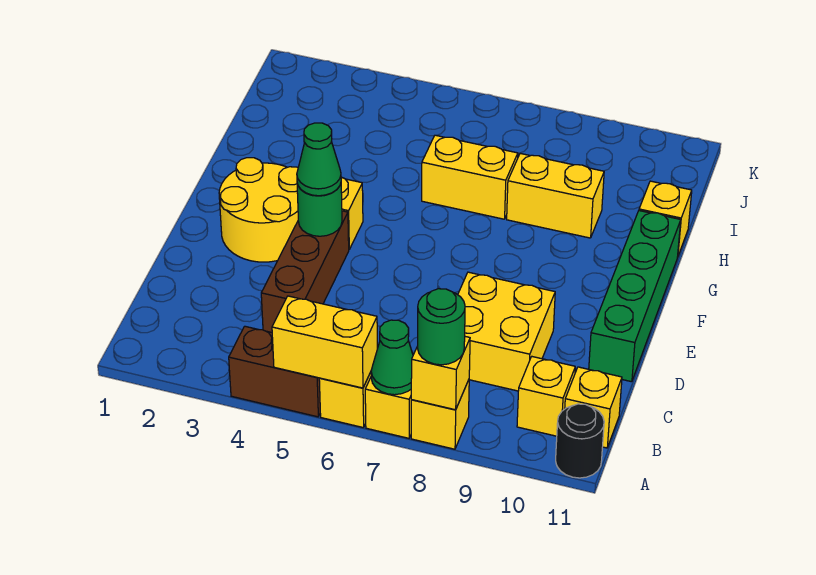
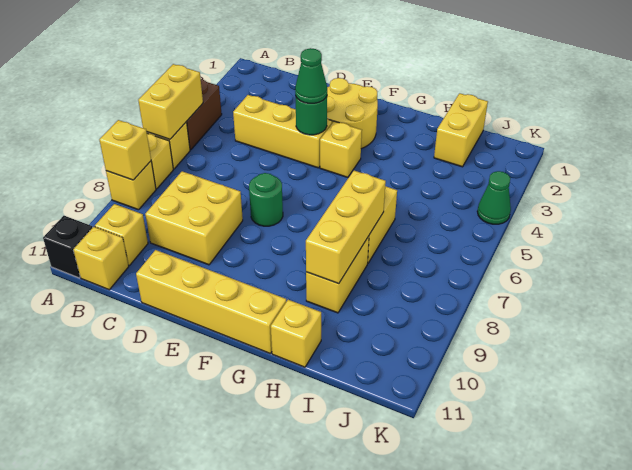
green cone A7 level 2 -> green cone K4 level 1
green round brick A8 level 3 -> green round brick E7 level 1
black round brick A11 level 1 -> black brick A11 level 1
brown brick C4:E4 level 1 -> yellow brick C4:E4 level 1
green brick D11:G11 level 1 -> yellow brick D11:G11 level 1
none -> yellow brick H7:H9 level 2
none -> yellow brick I1:I2 level 1

